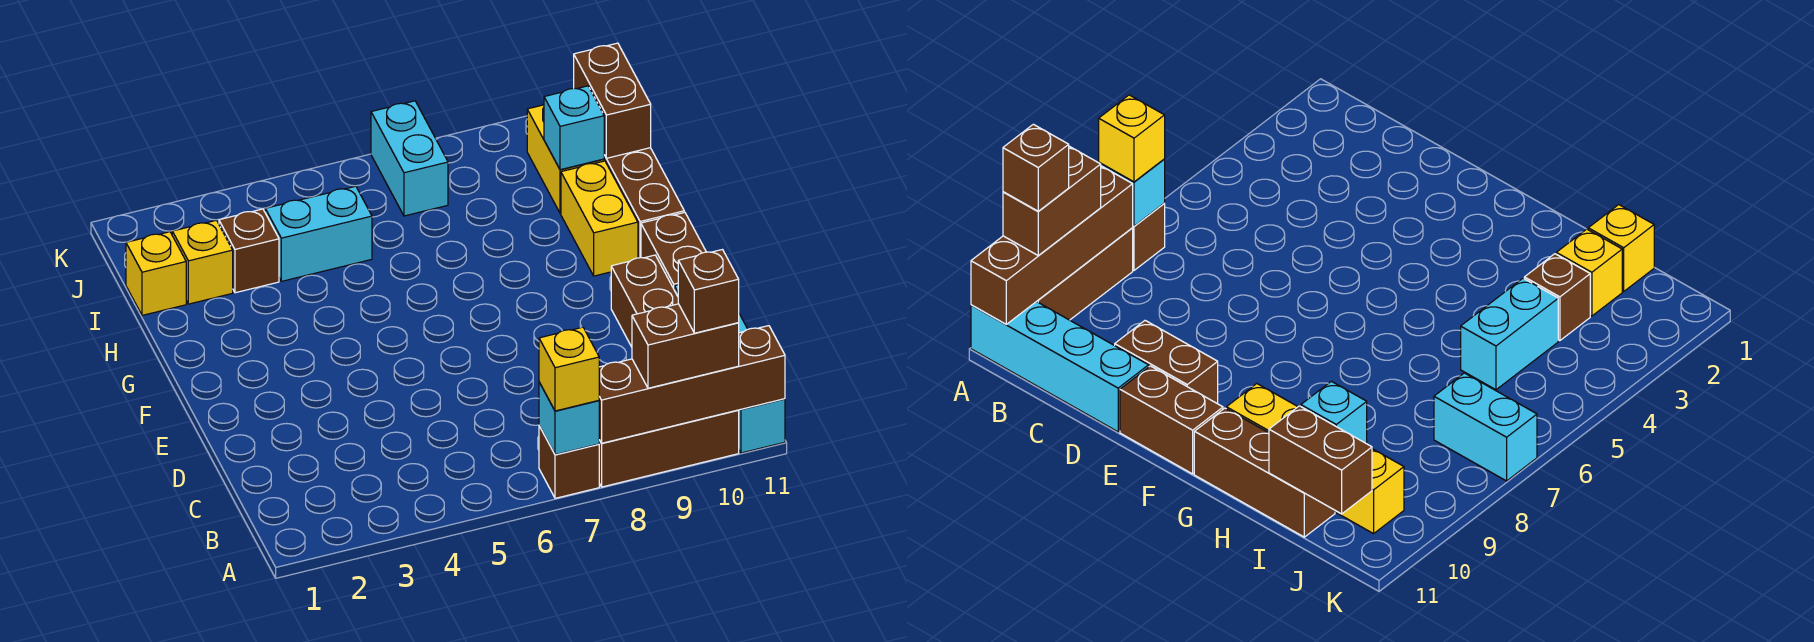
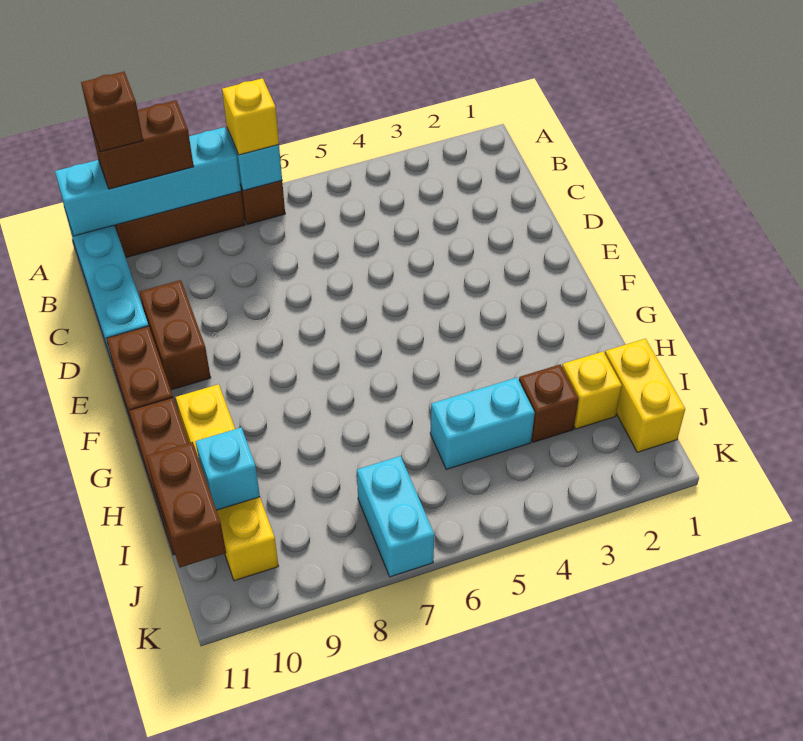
brown brick A8:A11 level 2 -> cyan brick A8:A11 level 2
yellow brick I1 level 1 -> yellow brick I1:J1 level 1

